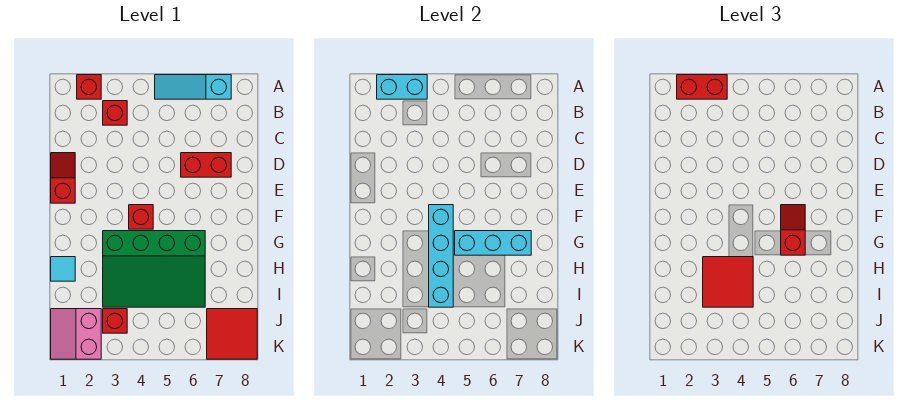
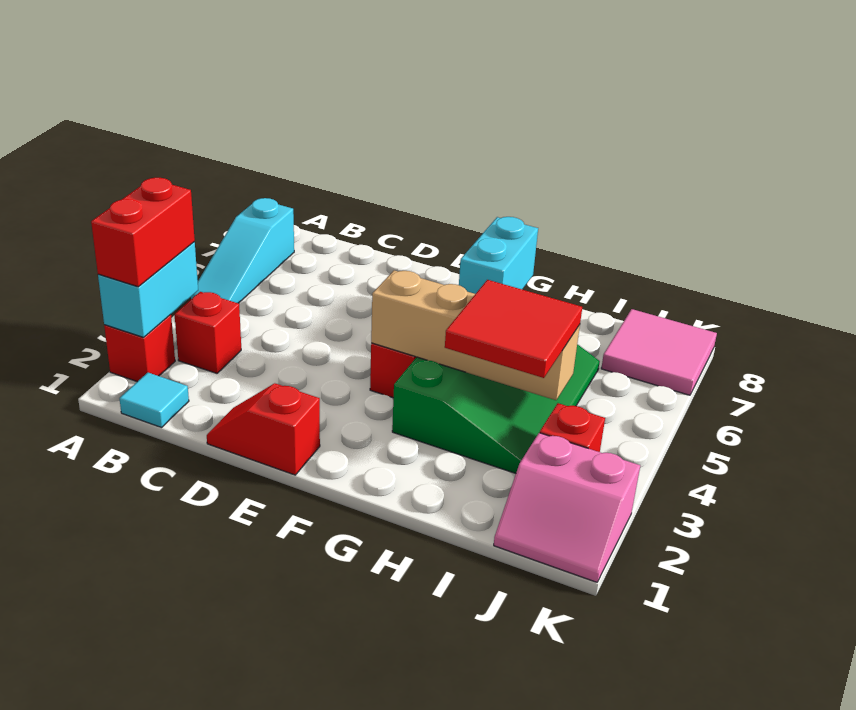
red brick D6:D7 level 1 -> none
cyan brick F4:I4 level 2 -> tan brick F4:I4 level 2
red slope F6:G6 level 3 top G -> none
cyan brick G5:G7 level 2 -> cyan brick G6:G7 level 2
cyan tile H1 level 1 -> cyan tile B1 level 1
red tile J7:K8 level 1 -> pink tile J7:K8 level 1

